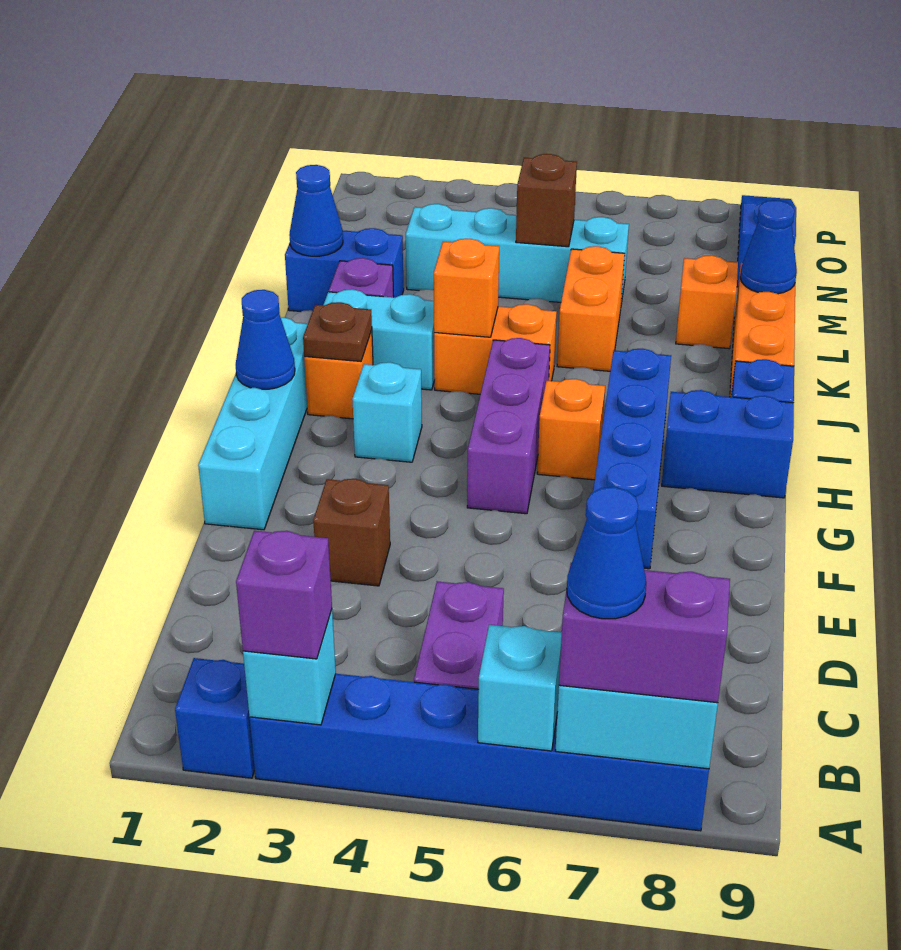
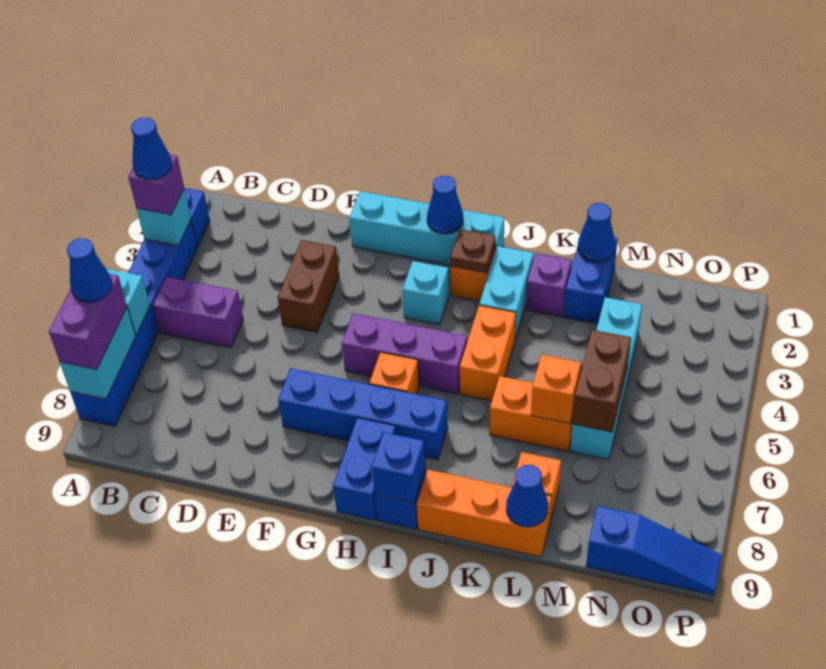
none -> blue cone A3 level 4
brown brick E3 level 1 -> brown brick E3:E4 level 1
none -> blue brick I9 level 2
orange brick J4 level 2 -> orange brick L6 level 2
brown brick M5 level 2 -> brown brick M5:M6 level 2

